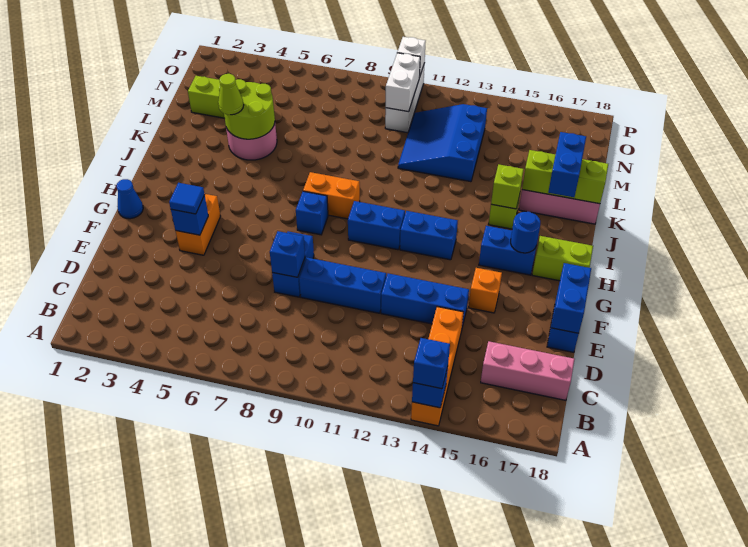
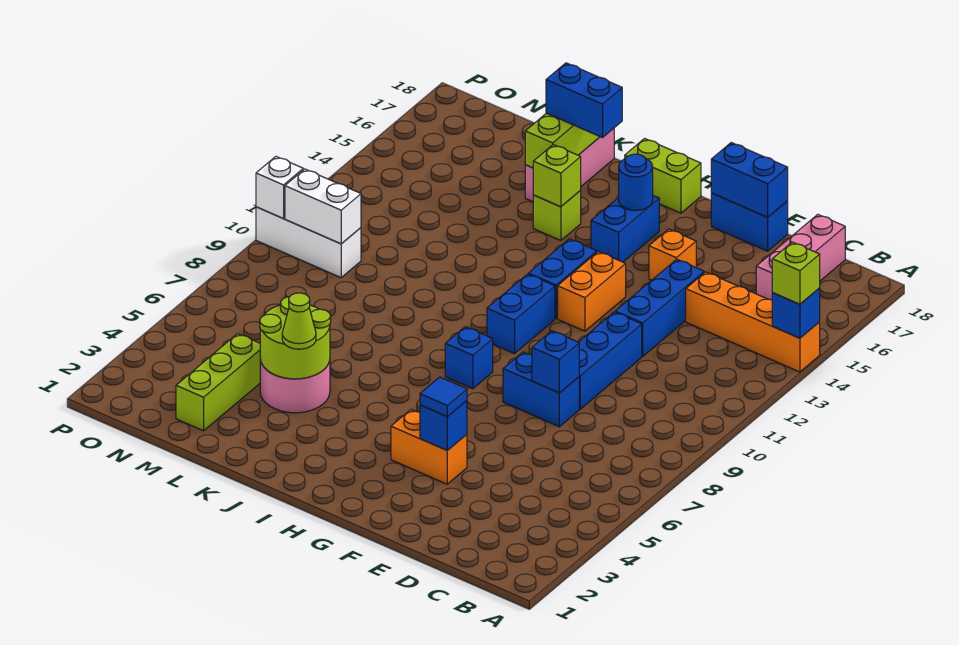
blue brick A14 level 3 -> lime brick A14 level 3
blue cone G1 level 1 -> none
lime brick H17:H18 level 1 -> lime brick H18:I18 level 1
orange brick I8:I9 level 1 -> orange brick G12:G13 level 1
blue slope L11:N13 level 1 top 13 -> none

